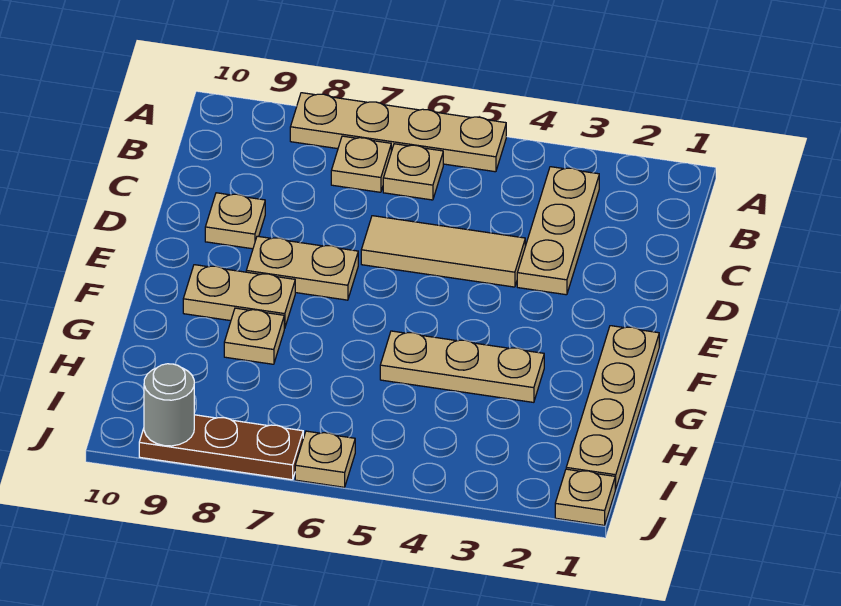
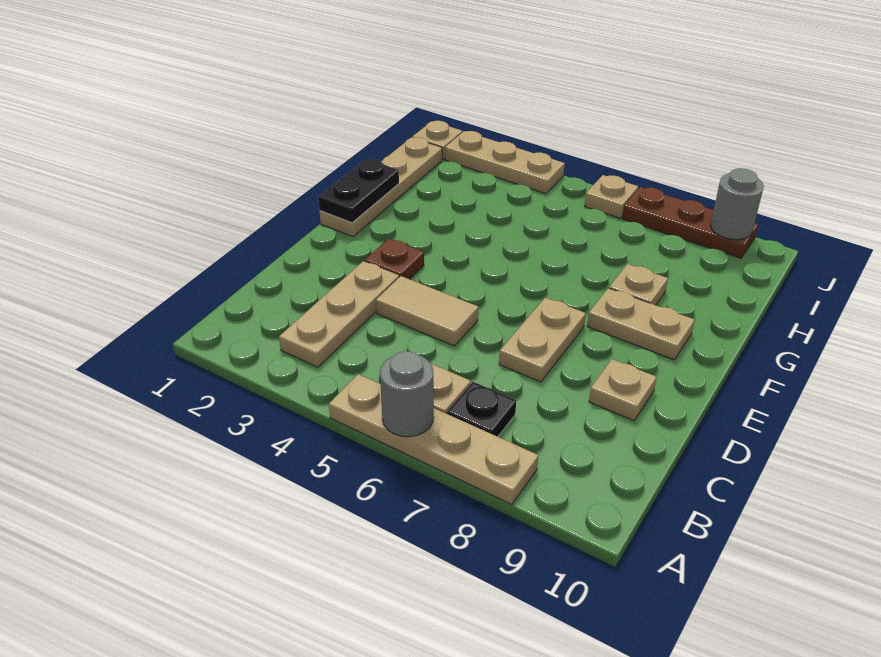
none -> grey round brick A6 level 2
tan plate B7 level 1 -> black plate B7 level 1
tan tile D4:D6 level 1 -> tan tile D4:D5 level 1
none -> brown plate E3 level 1
tan plate E7:E8 level 1 -> tan plate D7:E7 level 1
none -> black plate F1:G1 level 2
tan plate G3:G5 level 1 -> tan plate J2:J4 level 1

